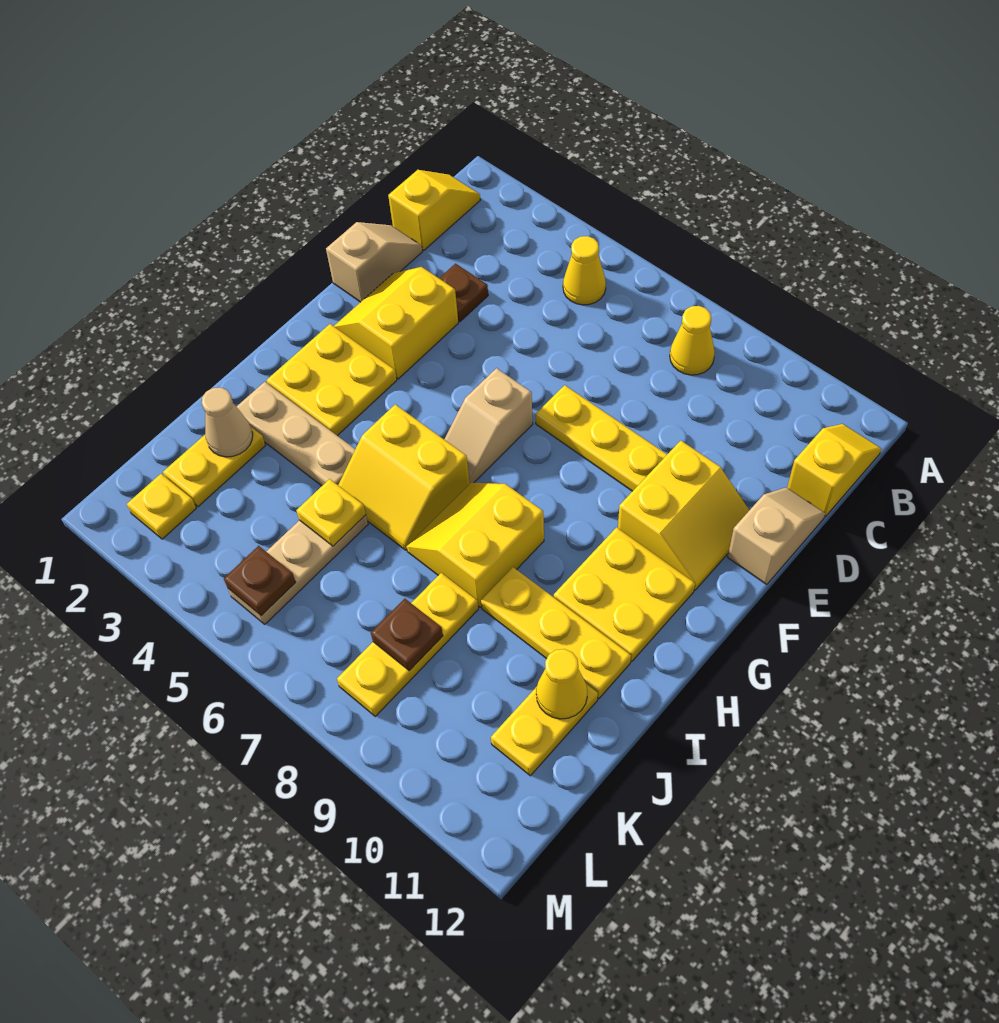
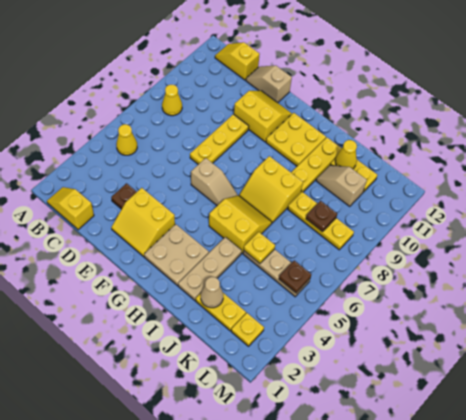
tan slope D1:E1 level 1 top E -> tan slope J10:K10 level 1 top K
yellow plate G2:H3 level 1 -> tan plate G2:H3 level 1
yellow slope H5:I6 level 1 top H -> yellow slope H5:I6 level 1 top 5

